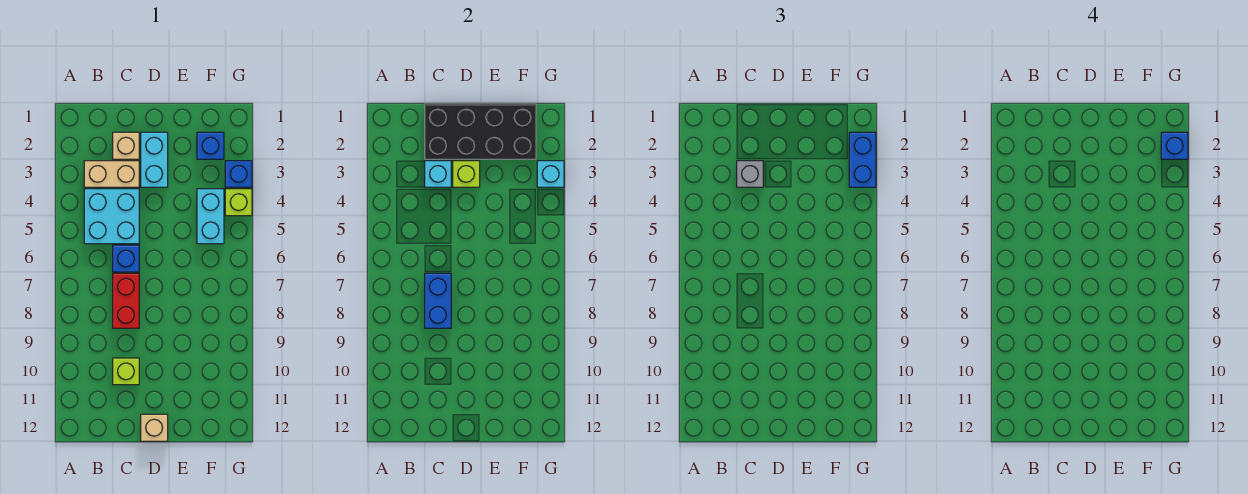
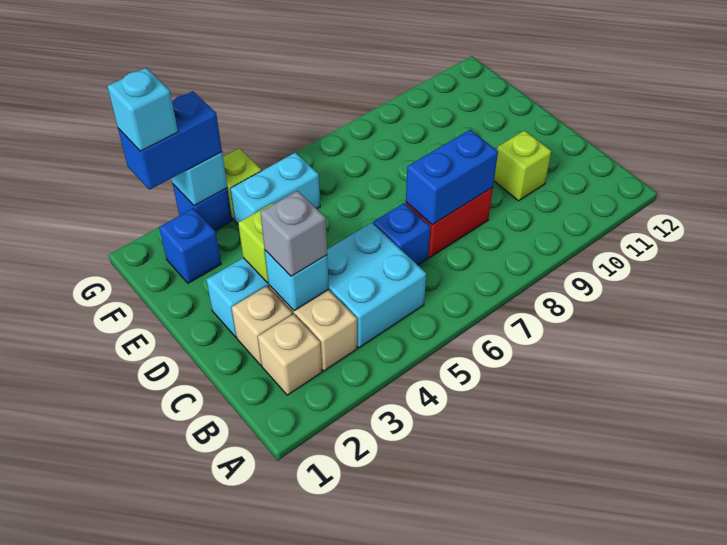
black brick C1:F2 level 2 -> none
tan brick D12 level 1 -> tan brick B2 level 1
blue brick G2 level 4 -> cyan brick G2 level 4

